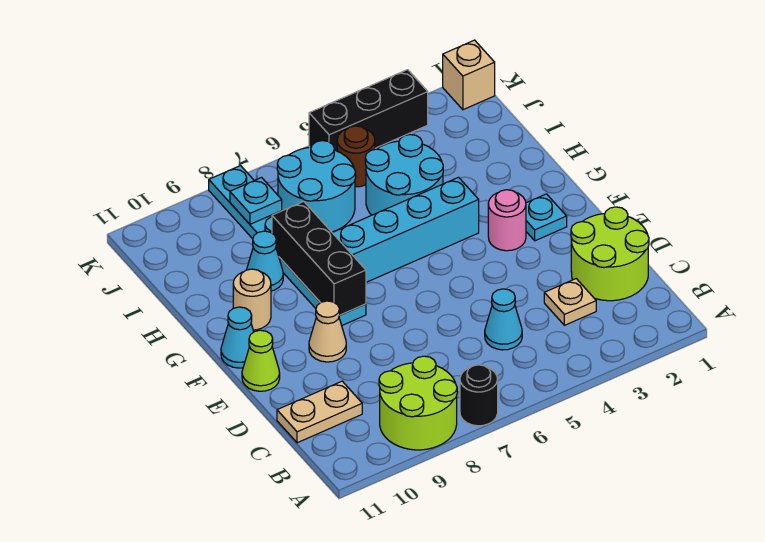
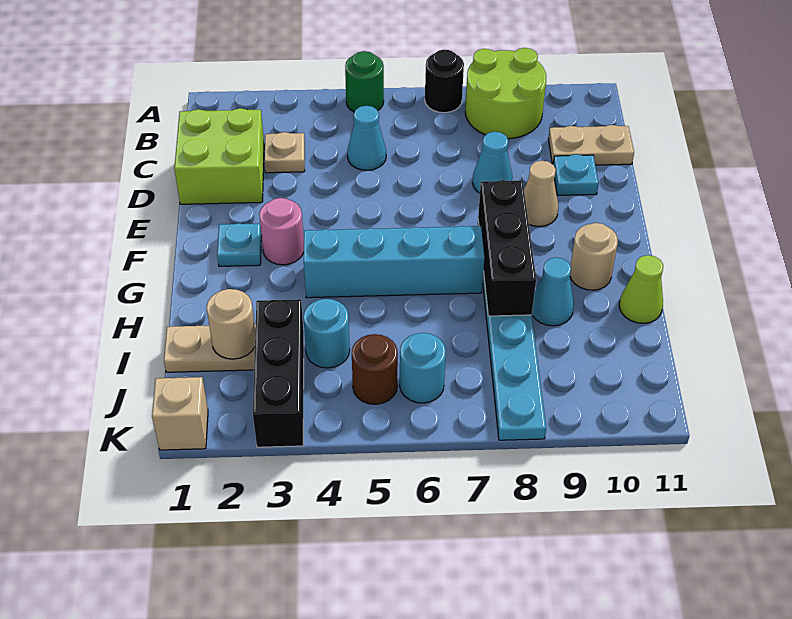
none -> green round brick A5 level 1
lime round brick C1:D2 level 1 -> lime brick C1:D2 level 1
lime cone E11 level 1 -> lime cone H11 level 1
cyan cone F11 level 1 -> cyan cone D8 level 1
cyan round brick H4:I5 level 1 -> cyan round brick I4 level 1
none -> tan plate I1:I2 level 1
none -> tan round brick I2 level 2
cyan round brick I6:J7 level 1 -> cyan round brick J6 level 1
cyan plate J8 level 2 -> cyan plate D10 level 1
black brick K3:K5 level 1 -> black brick I3:K3 level 1

